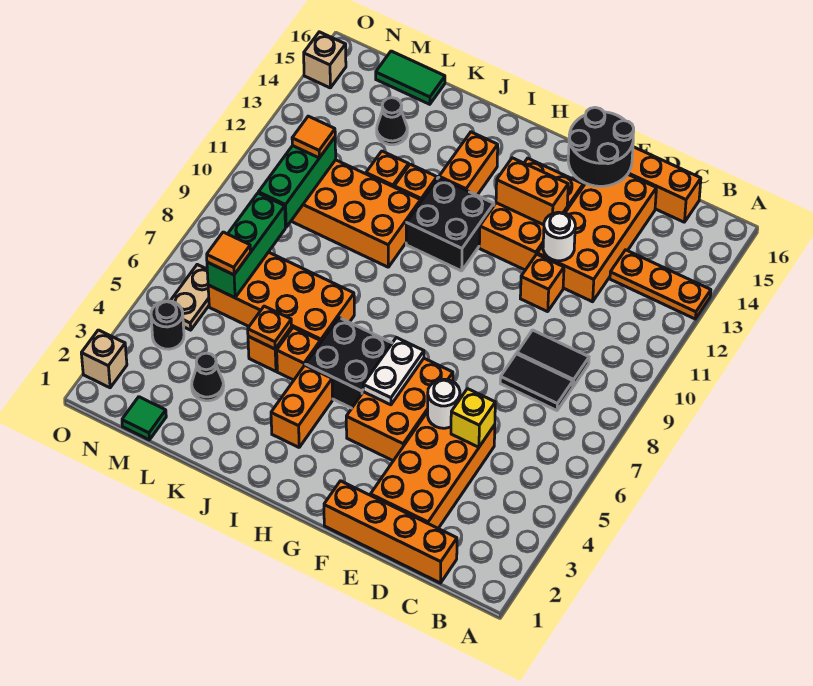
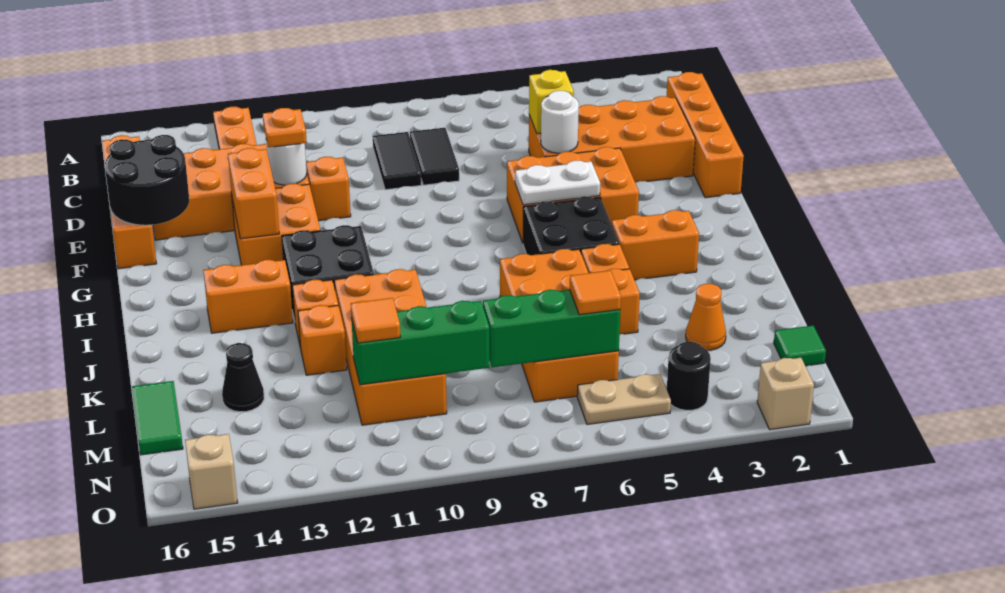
orange brick F12:G14 level 1 -> orange brick F12:G13 level 1
orange plate K5 level 2 -> orange plate E12 level 3
black cone L3 level 1 -> orange cone L3 level 1

